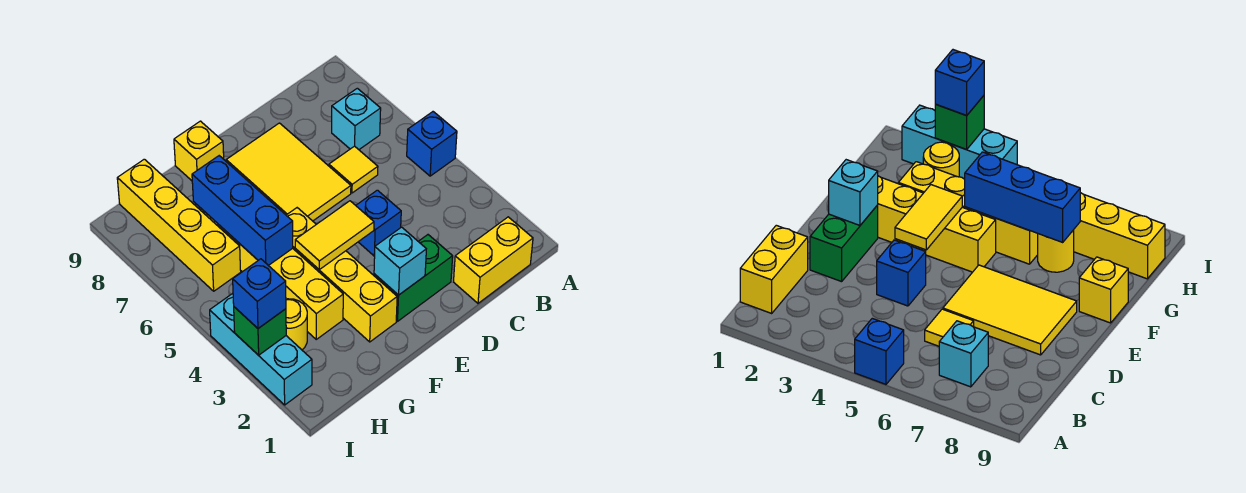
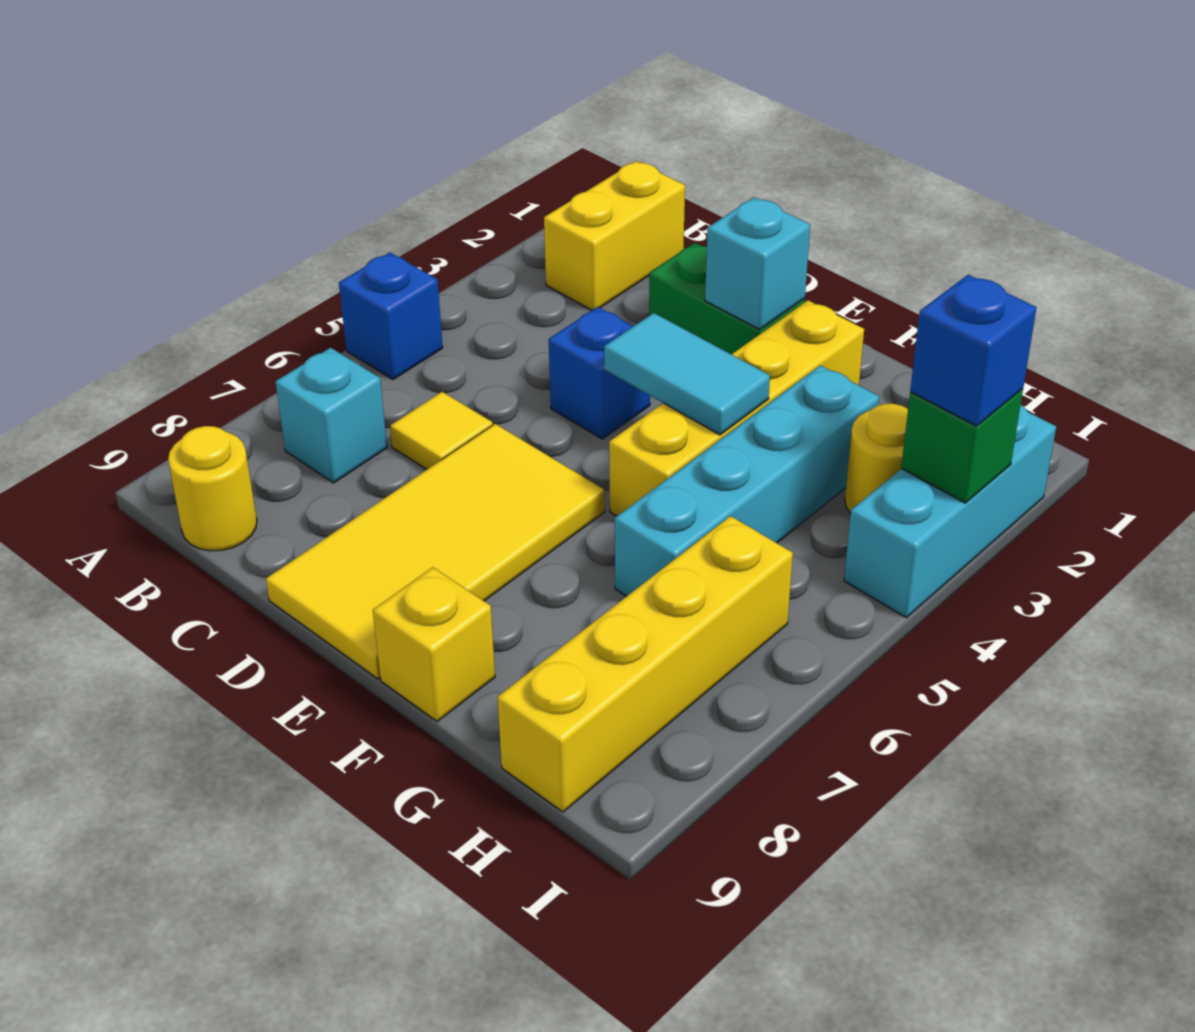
yellow brick B1:C1 level 1 -> yellow brick B1:B2 level 1
yellow tile D6:E8 level 1 -> yellow tile D6:E9 level 1
yellow tile E4:F4 level 2 -> cyan tile E4:F4 level 2
yellow brick G3:G6 level 1 -> cyan brick G3:G6 level 1
blue brick G5:G7 level 2 -> none
yellow round brick G7 level 1 -> yellow round brick B9 level 1

